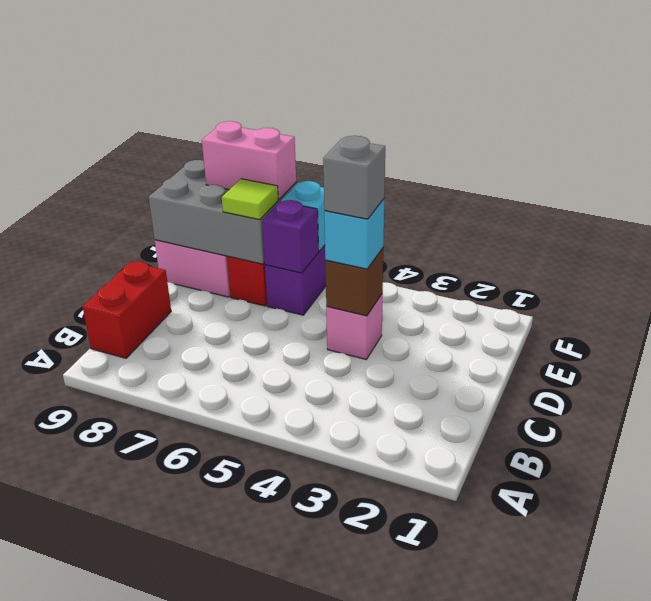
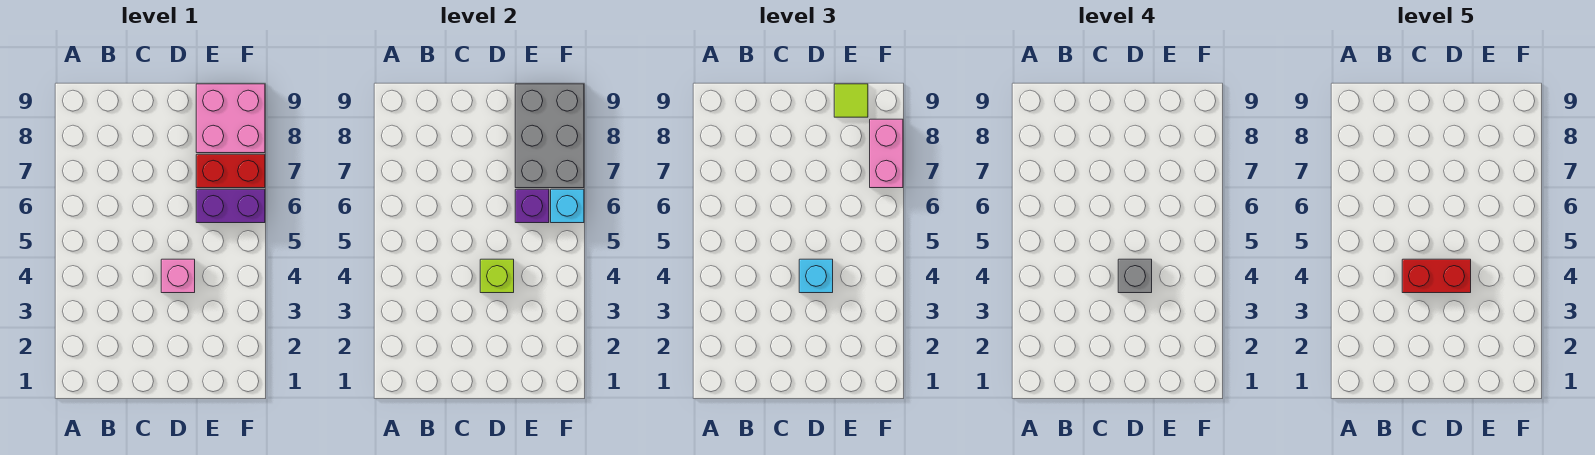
red brick B9:C9 level 1 -> red brick C4:D4 level 5
brown brick D4 level 2 -> lime brick D4 level 2
lime tile E7 level 3 -> lime tile E9 level 3

